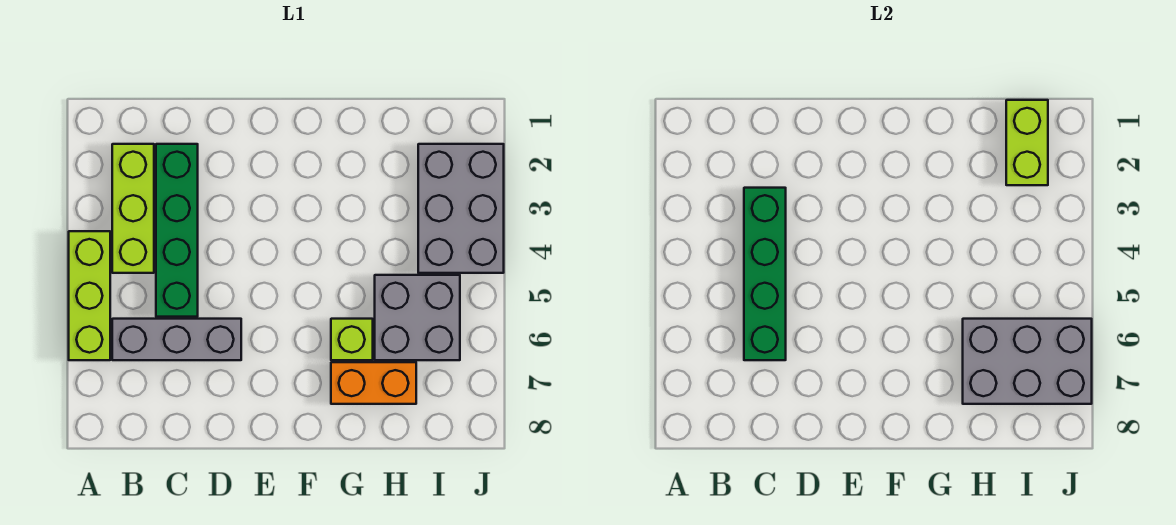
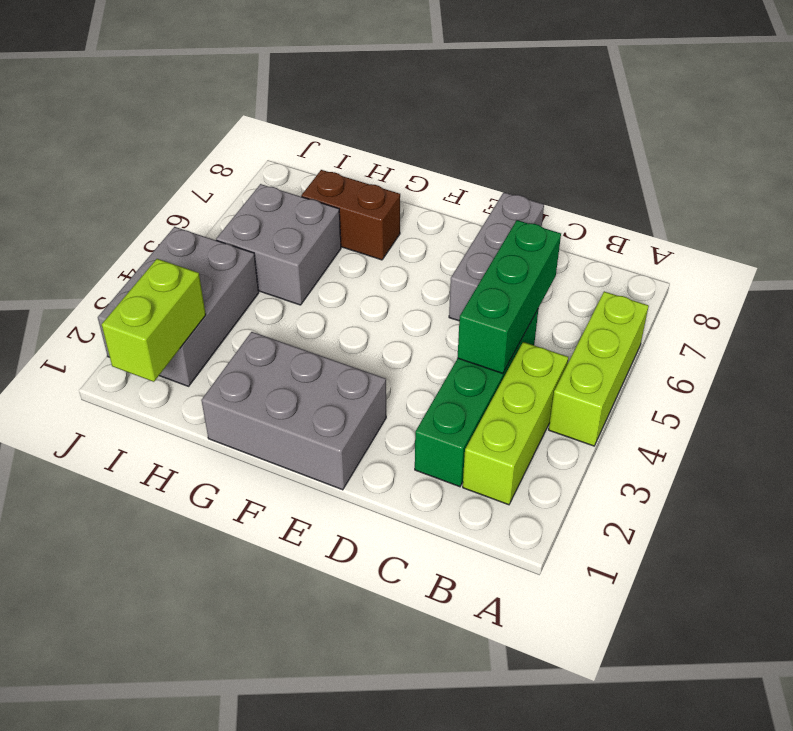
grey brick B6:D6 level 1 -> grey brick D6:D8 level 1
green brick C3:C6 level 2 -> green brick C4:C6 level 2
lime brick G6 level 1 -> none
orange brick G7:H7 level 1 -> brown brick G7:H7 level 1
grey brick H6:J7 level 2 -> grey brick E1:G2 level 1

